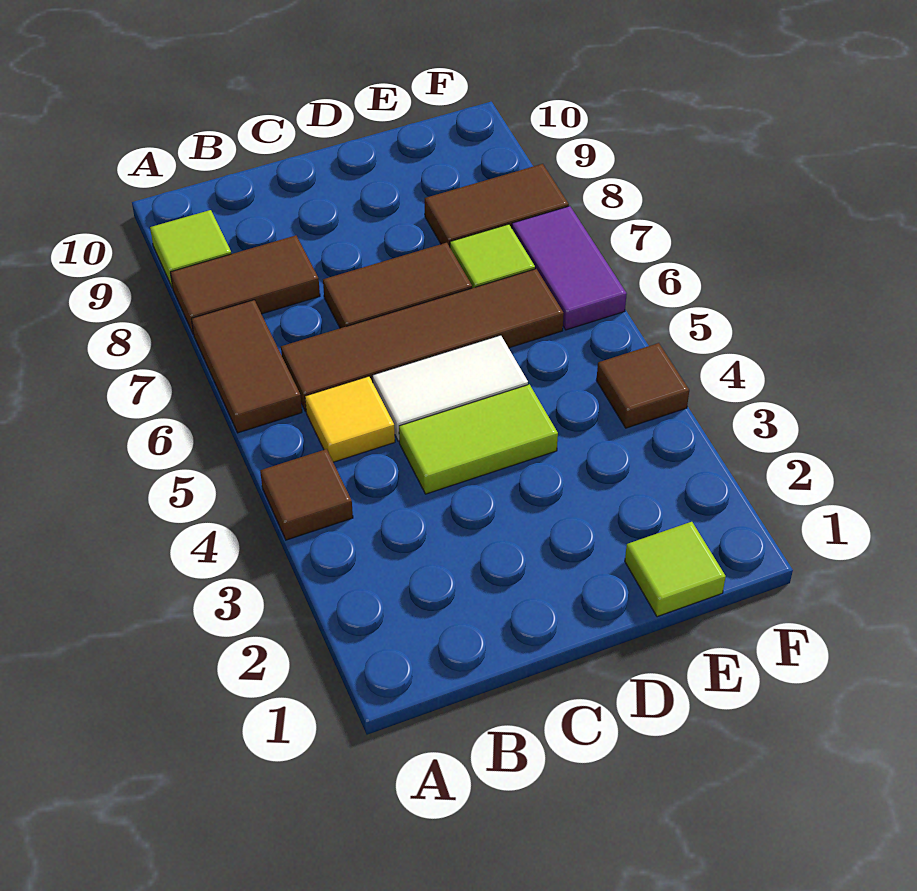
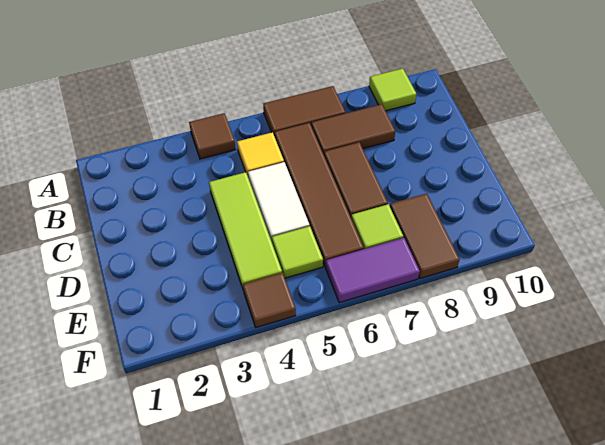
brown tile A8:B8 level 1 -> brown tile B7:B8 level 1
lime tile C4:D4 level 1 -> lime tile C4:E4 level 1
lime tile E1 level 1 -> lime tile E5 level 1

